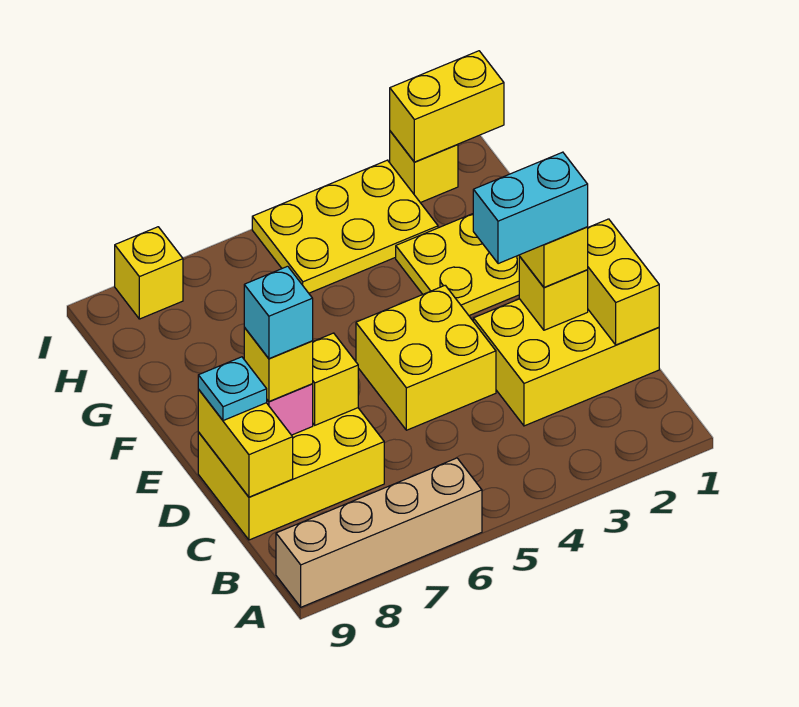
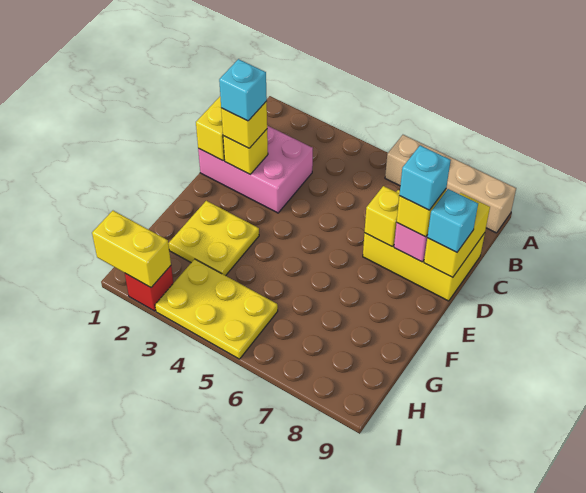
yellow brick C1:D3 level 1 -> pink brick C1:D3 level 1
cyan brick D2:D3 level 4 -> cyan brick D2 level 4
yellow brick D4:E5 level 1 -> none
cyan plate D9 level 3 -> cyan brick D9 level 3
yellow brick I2 level 1 -> red brick I2 level 1
yellow brick I8 level 1 -> none

